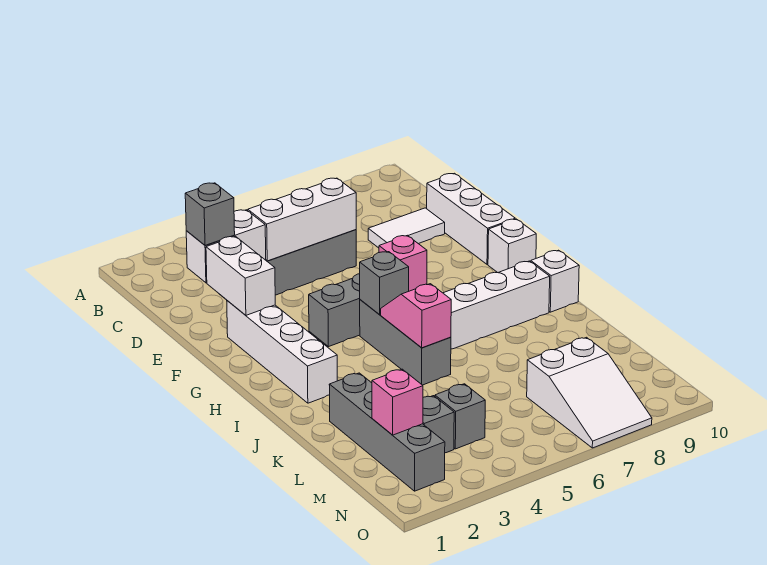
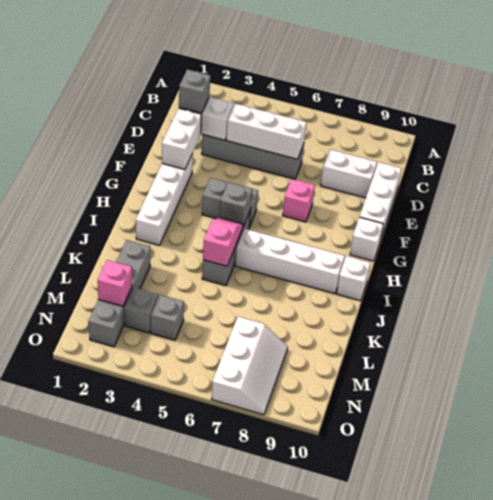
white tile D8:D9 level 1 -> white brick D8:D9 level 1
white slope M7:O8 level 1 top M -> white slope M7:O8 level 1 top 7

